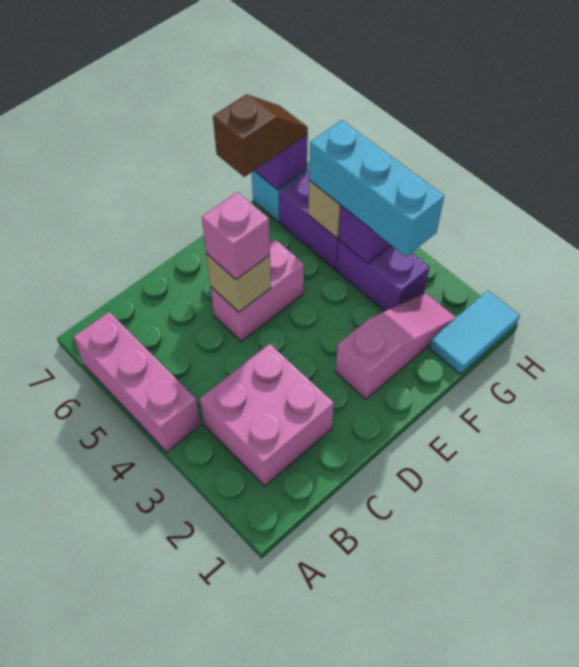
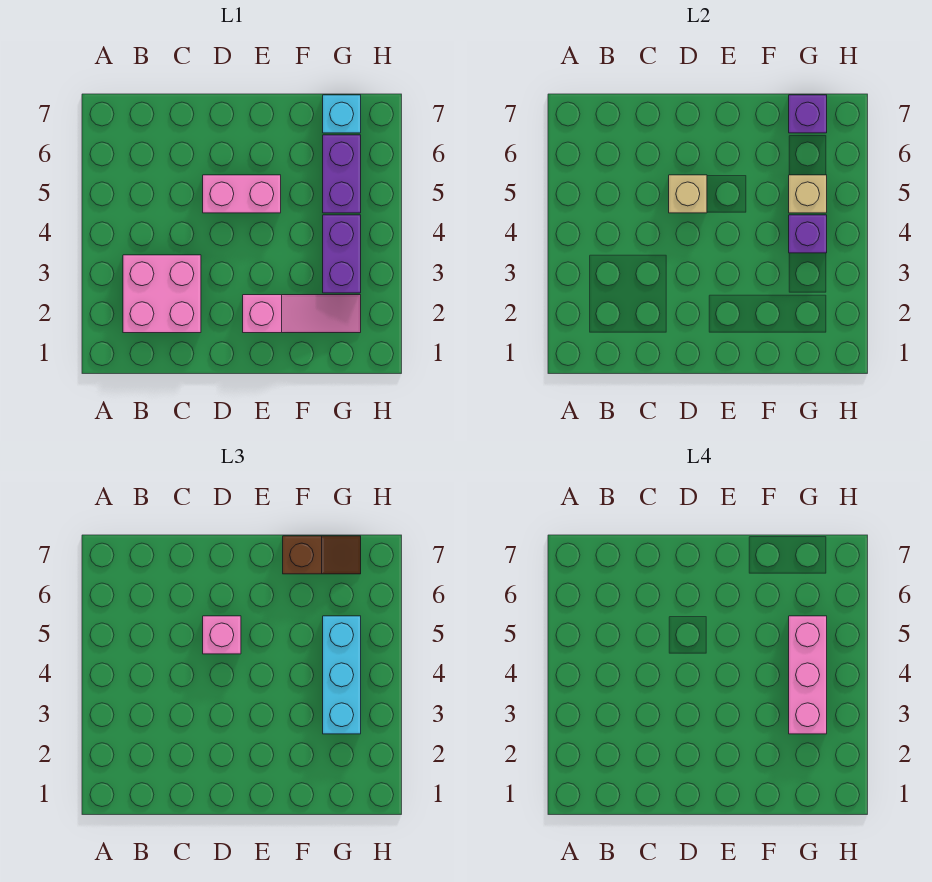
pink brick A4:A6 level 1 -> pink brick G3:G5 level 4
cyan tile G1:H1 level 1 -> none

